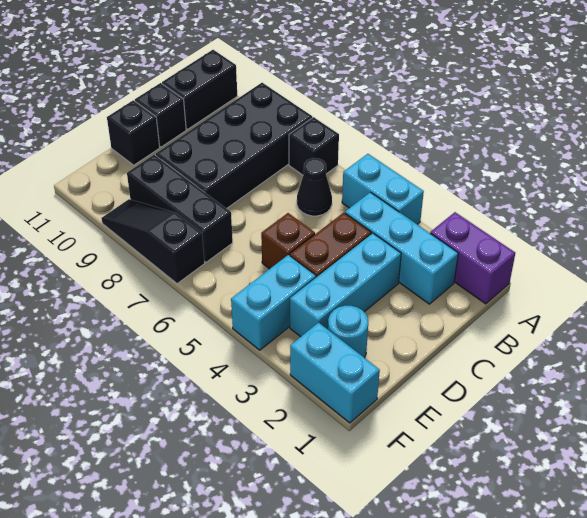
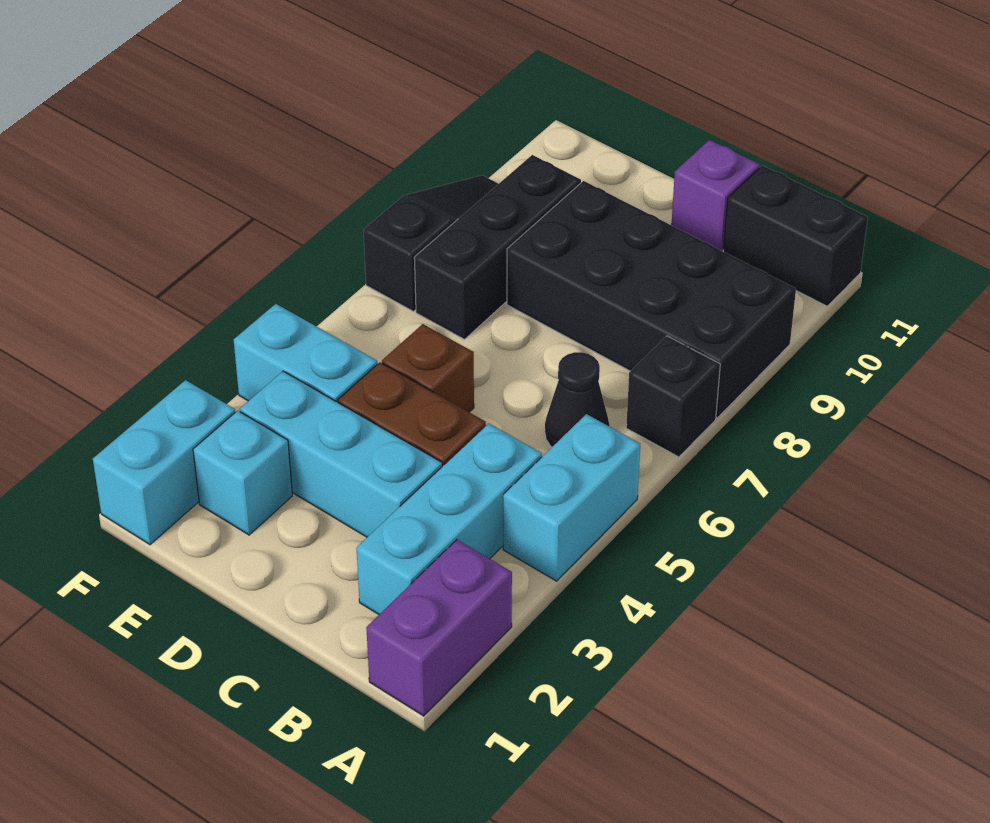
black brick C11 level 1 -> purple brick C11 level 1
black brick D11 level 1 -> none
cyan round brick E2 level 1 -> cyan brick E2 level 1

